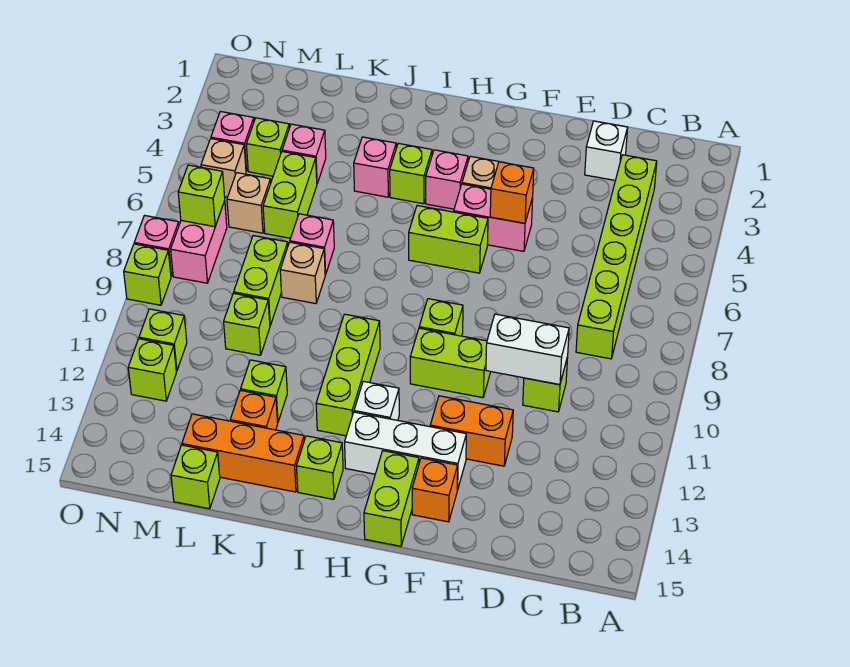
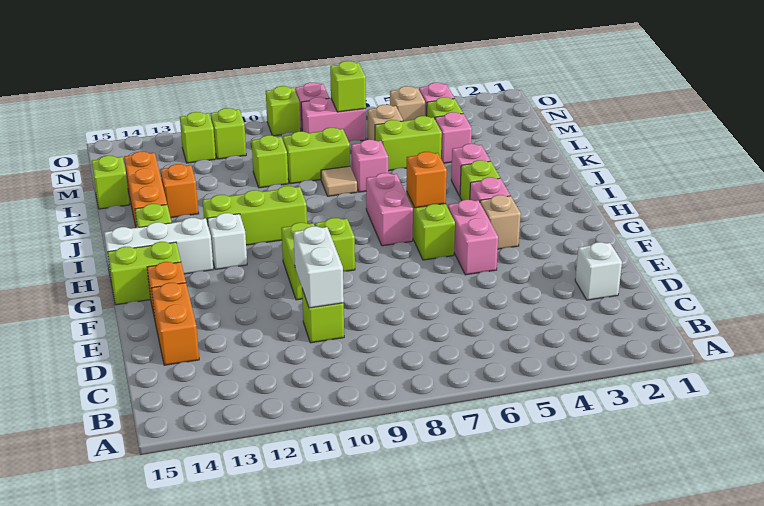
lime brick C3:C8 level 1 -> none
orange brick E12:F12 level 1 -> orange brick D14:E14 level 1
orange brick F5 level 2 -> orange brick H6 level 2
white brick F13:H13 level 1 -> white brick H13:H15 level 1
none -> pink brick H7:I7 level 1
tan brick K8 level 1 -> tan tile K8 level 1
lime brick K12 level 1 -> none

